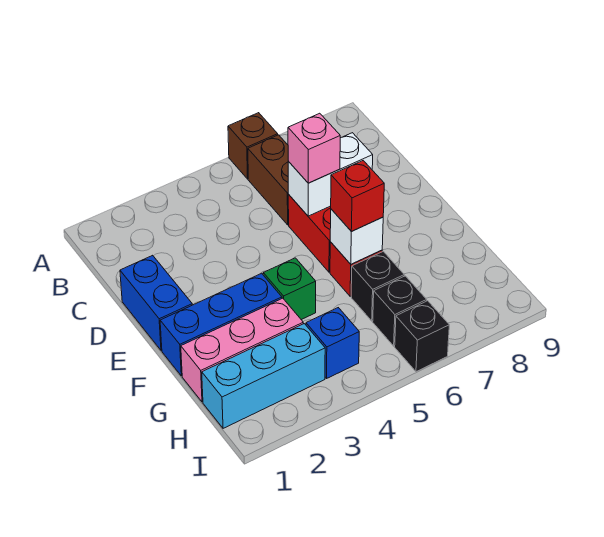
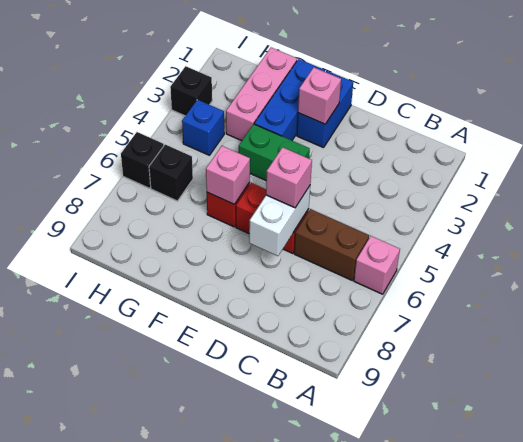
brown brick A6 level 1 -> pink brick A6 level 1
blue brick D1:E1 level 1 -> blue brick E1:E2 level 1
none -> pink brick E2 level 2
green brick F4 level 1 -> green brick E4:F4 level 1
white brick F6 level 2 -> pink brick F6 level 2
red brick F6 level 3 -> none
black brick G6 level 1 -> black brick I3 level 1
cyan brick H1:H3 level 1 -> none

